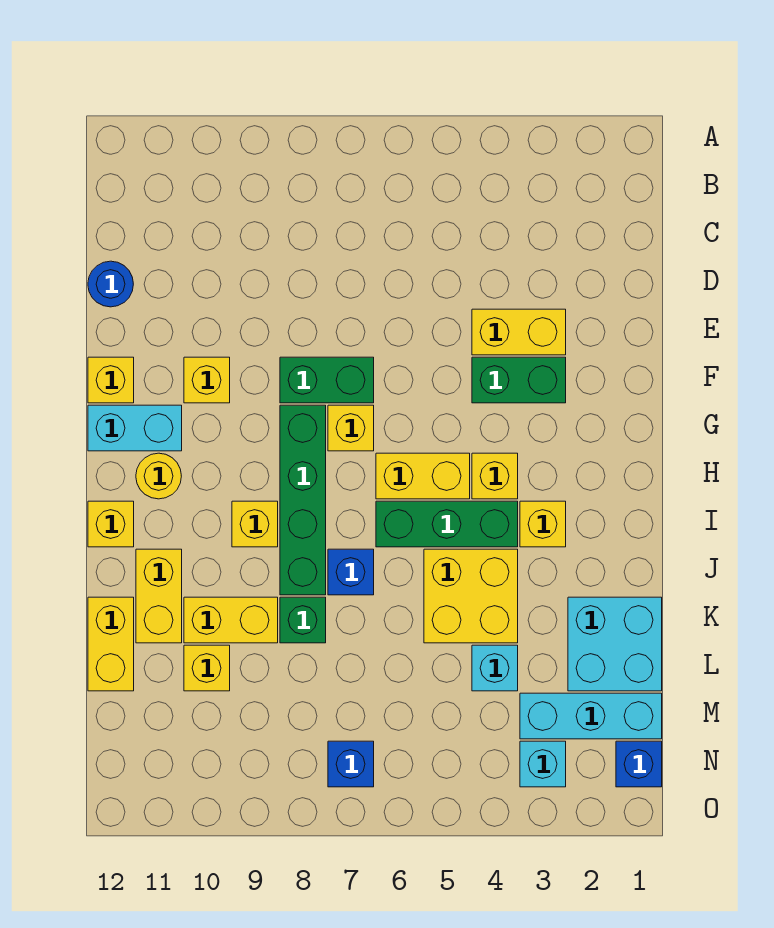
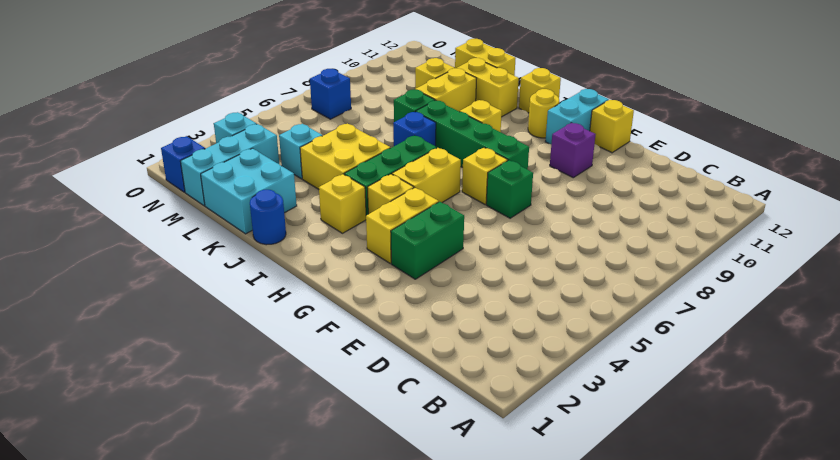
blue round brick D12 level 1 -> blue round brick J1 level 1
yellow brick E3:E4 level 1 -> yellow brick G3:G4 level 1
green brick F7:F8 level 1 -> green brick F7 level 1
yellow brick F10 level 1 -> purple brick F10 level 1

